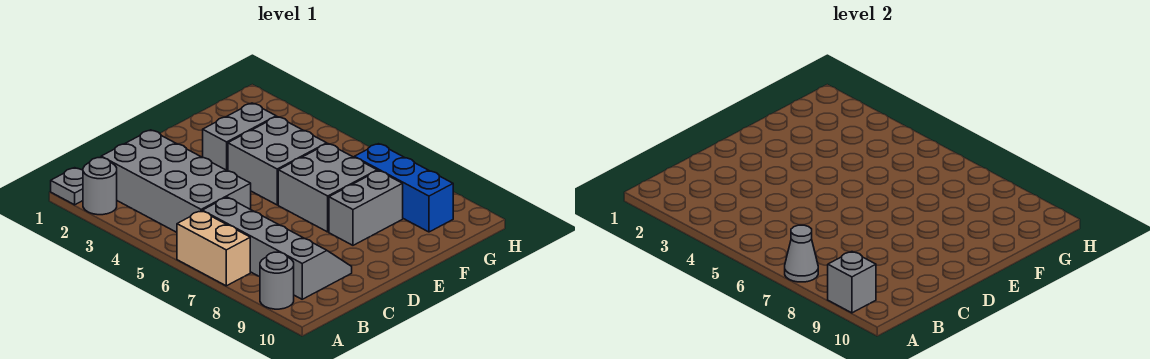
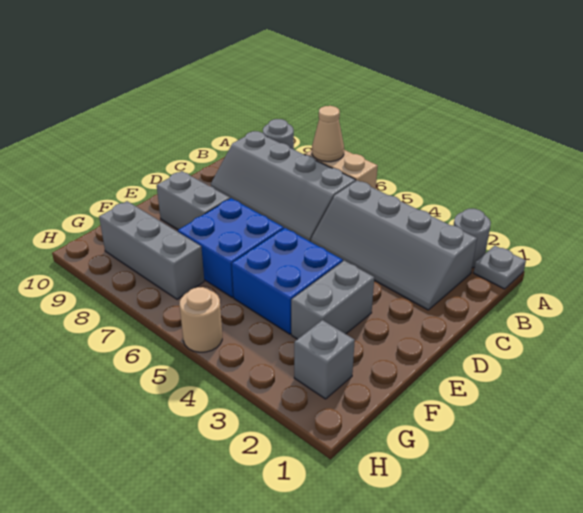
grey cone A7 level 2 -> tan cone A7 level 2
grey brick A9 level 2 -> grey brick G2 level 1
grey brick B2:C5 level 1 -> grey slope B2:C5 level 1 top B
grey brick E4:F5 level 1 -> blue brick E4:F5 level 1
grey brick E6:F7 level 1 -> blue brick E6:F7 level 1
grey brick E8:F8 level 1 -> grey brick E8:E9 level 1
blue brick G7:G9 level 1 -> grey brick G7:G9 level 1
none -> tan round brick H5 level 1

